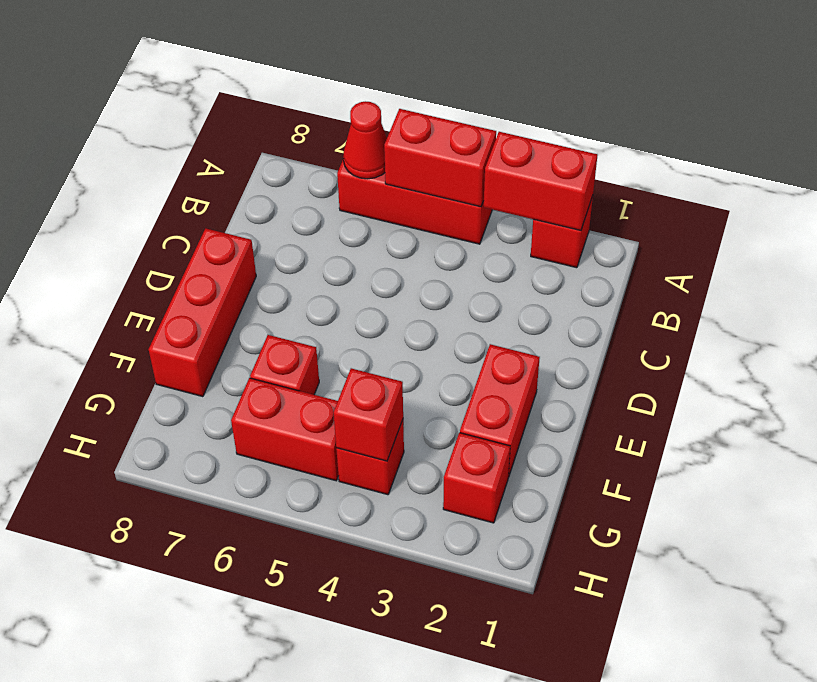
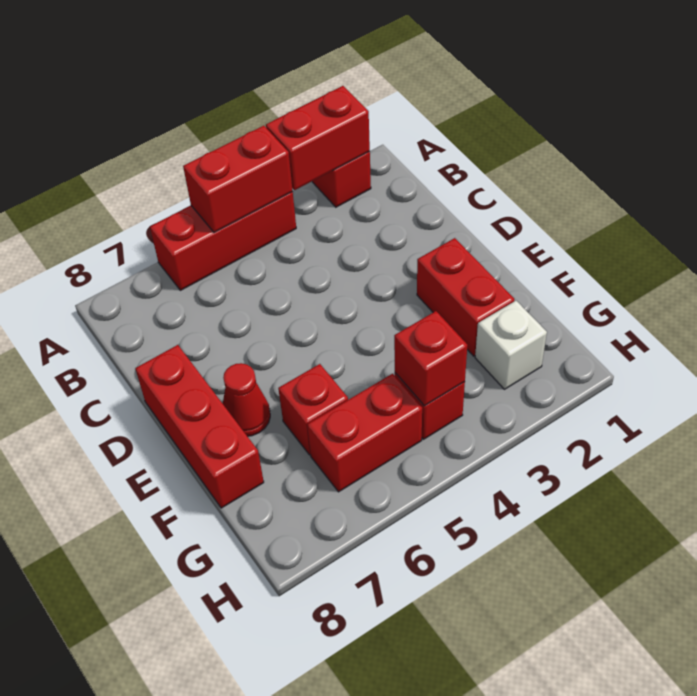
red cone A6 level 2 -> red cone E7 level 1
red brick G2 level 1 -> white brick G2 level 1

